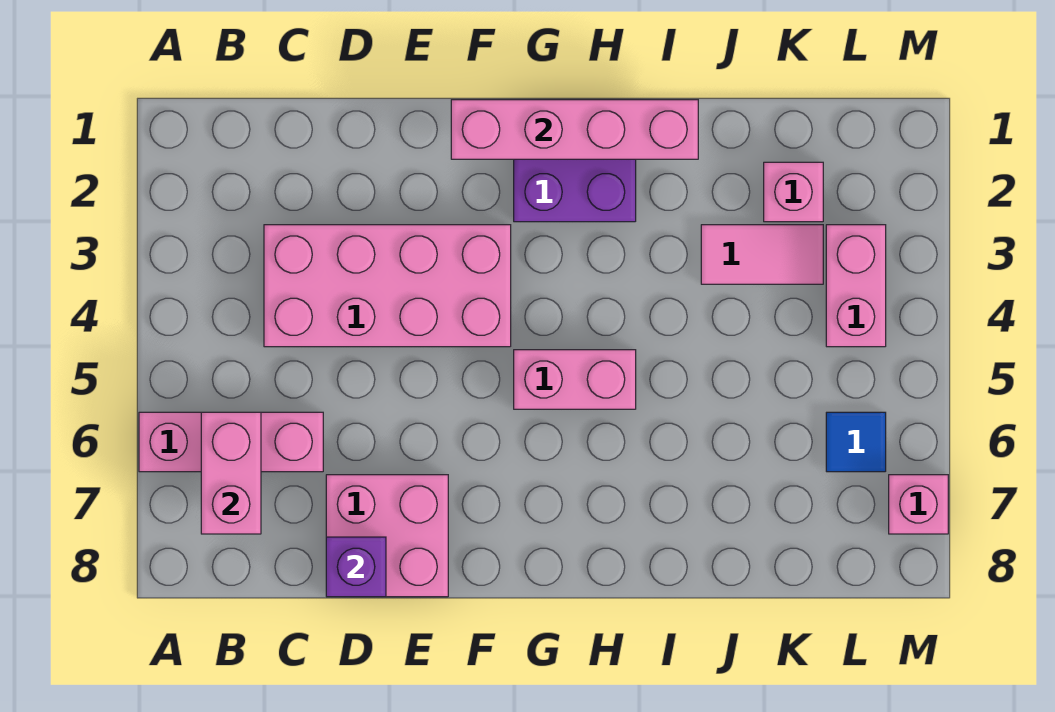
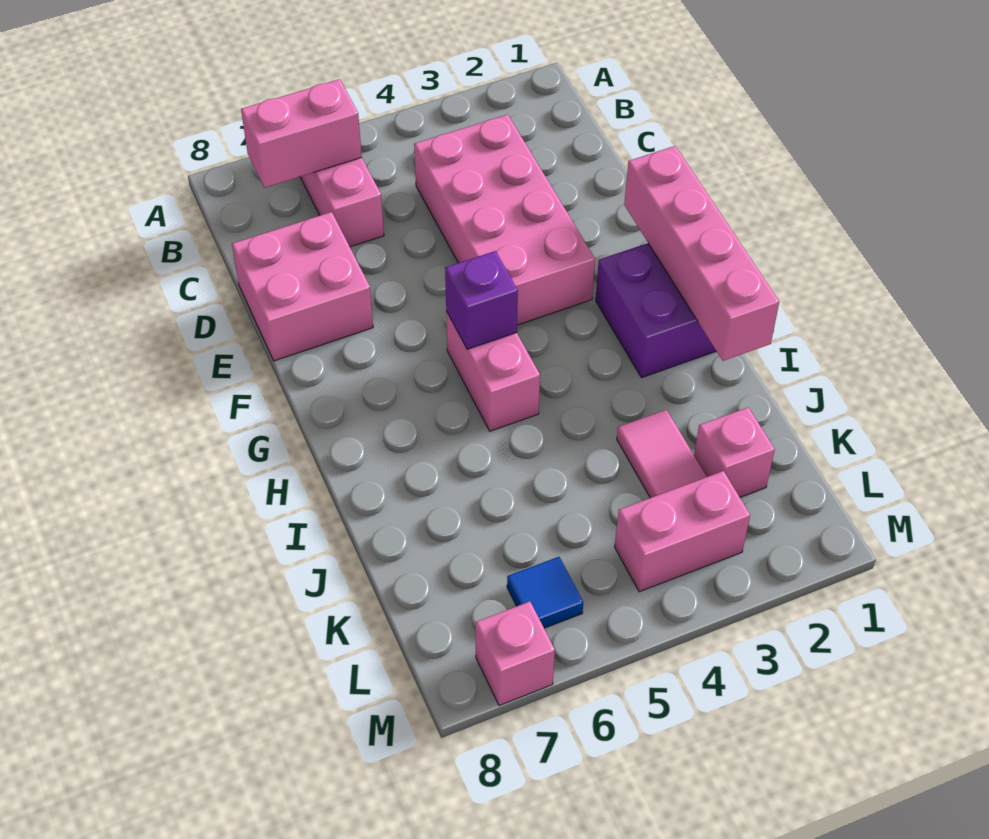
purple brick D8 level 2 -> purple brick G5 level 2

